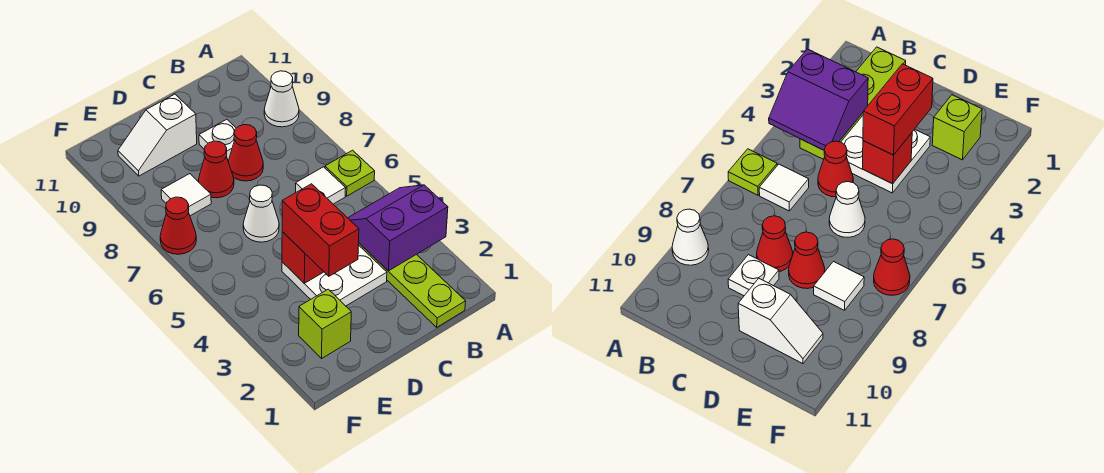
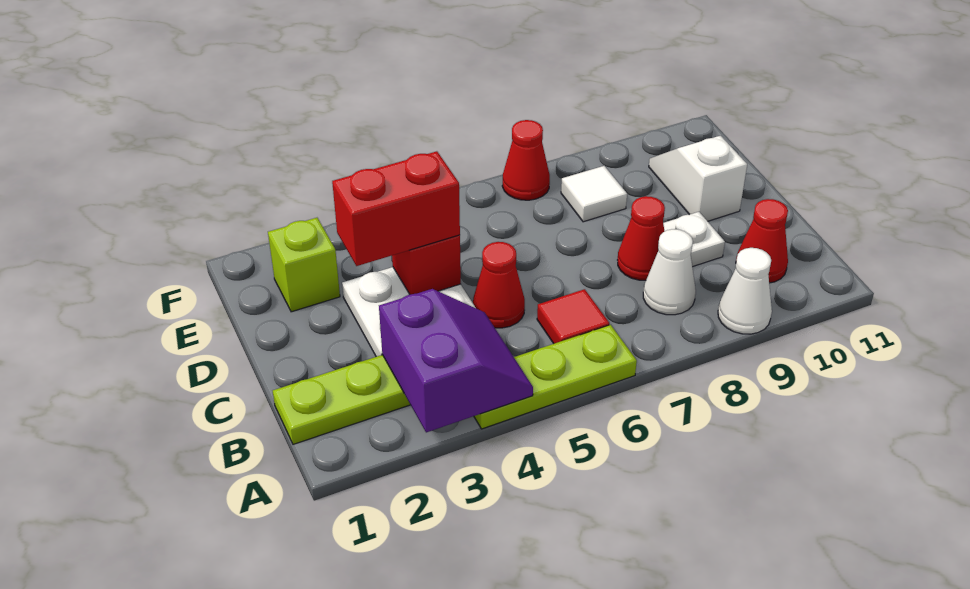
lime plate A6 level 1 -> lime plate A4:A6 level 1
white tile B6 level 1 -> red tile B6 level 1
white cone D6 level 1 -> white cone B8 level 1
red cone D8 level 1 -> red cone B10 level 1

